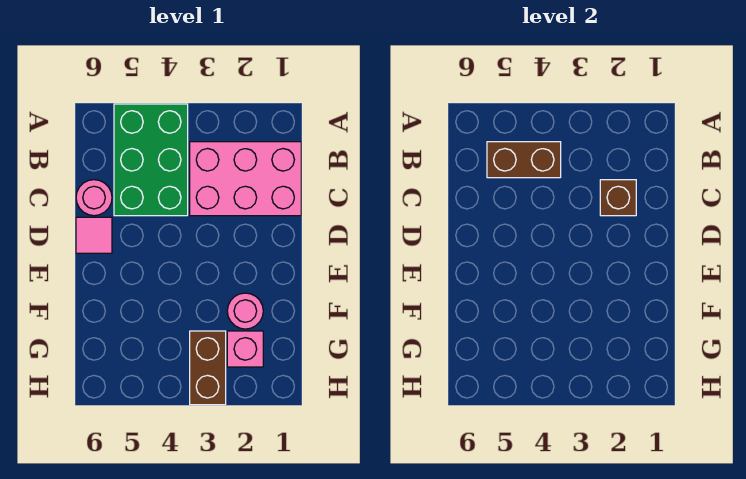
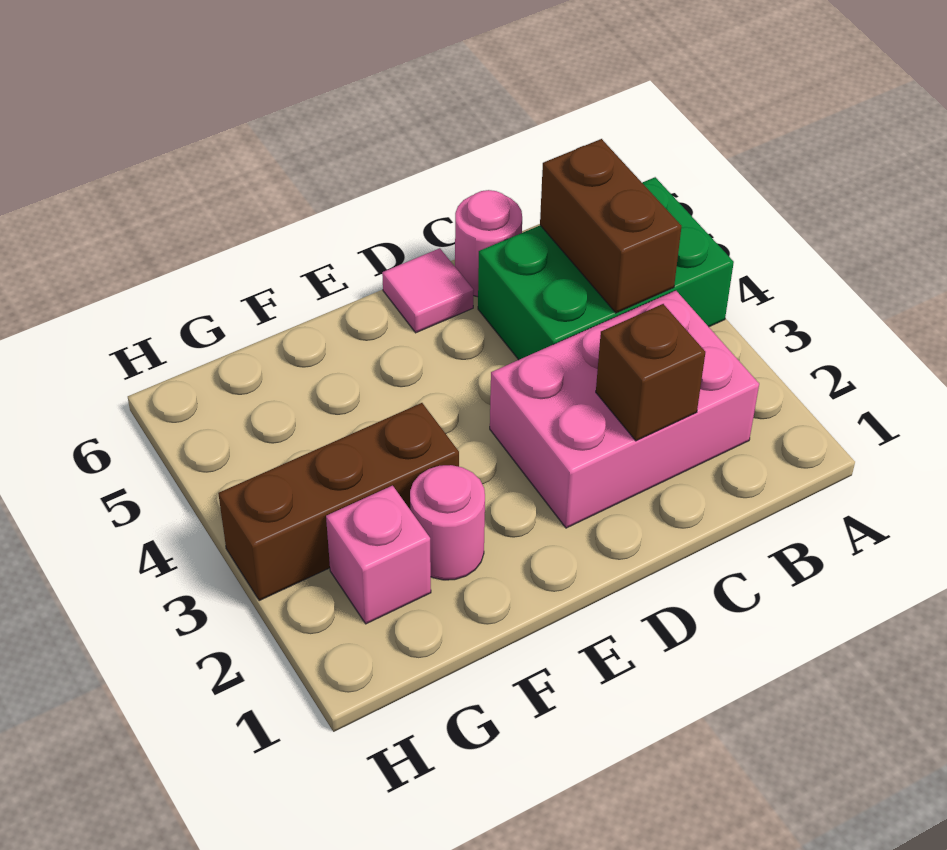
pink brick B1:C3 level 1 -> pink brick B2:D3 level 1
brown brick G3:H3 level 1 -> brown brick F3:H3 level 1

